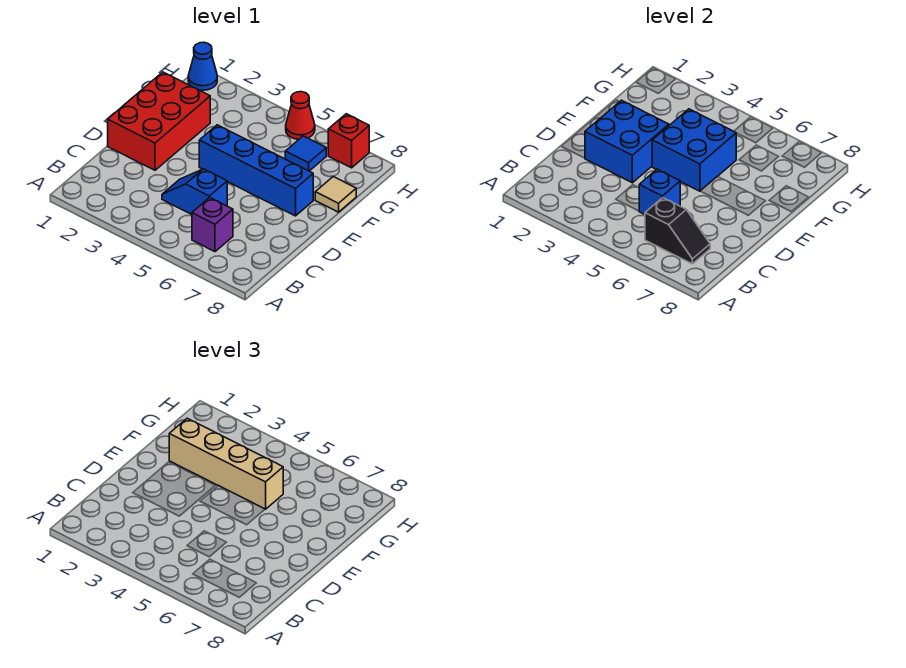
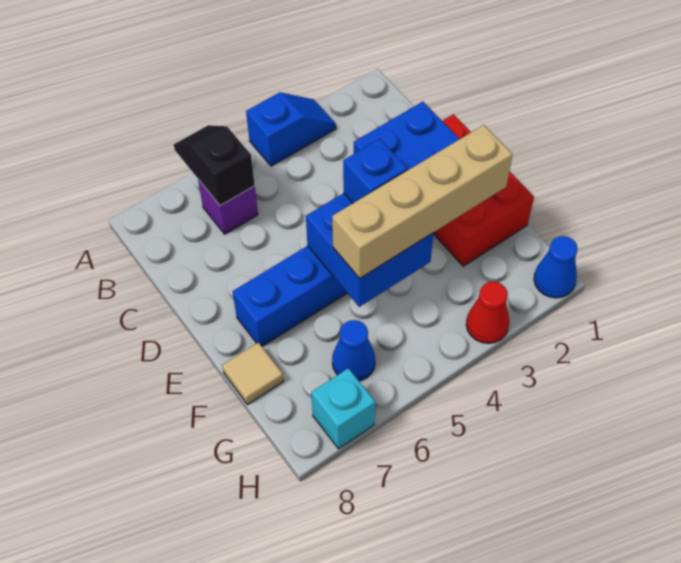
black slope B6:B7 level 2 top 6 -> black slope A6:B6 level 2 top B
blue slope C4:C5 level 1 top 5 -> blue slope A3:A4 level 1 top 4
blue brick C5 level 2 -> blue brick E4 level 3
blue tile G6 level 1 -> blue cone G6 level 1
red cone H5 level 1 -> red cone H3 level 1
red brick H7 level 1 -> cyan brick H7 level 1

